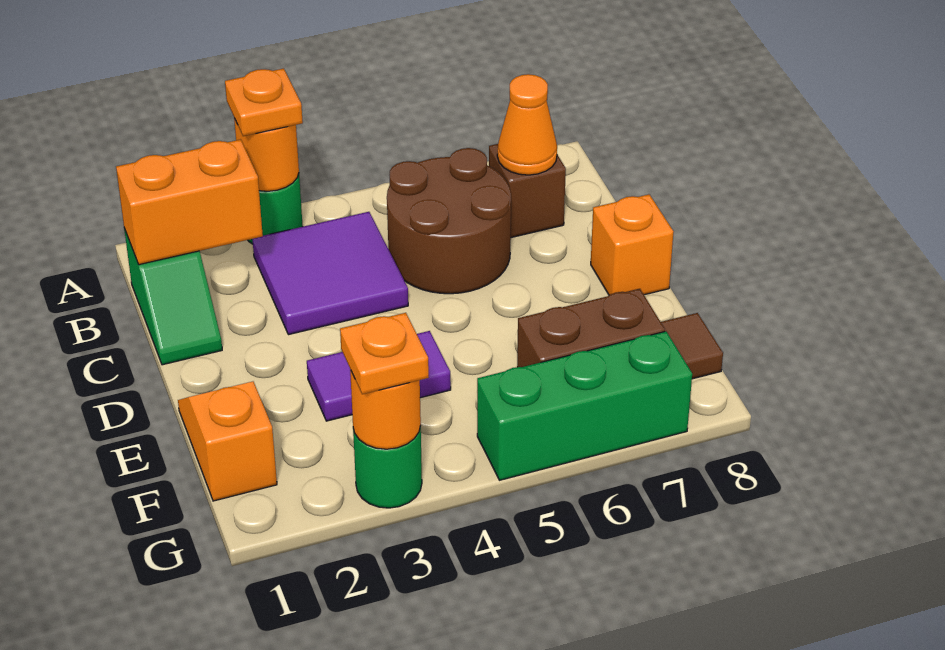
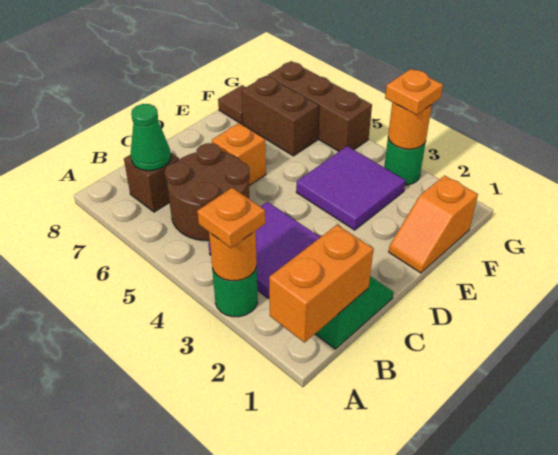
orange brick B1:B2 level 2 -> orange brick A1:B1 level 2
orange cone B7 level 2 -> green cone B7 level 2
orange brick D8 level 1 -> orange brick D6 level 1
purple tile E3:E4 level 1 -> purple tile E3:F4 level 1
green brick G5:G7 level 1 -> brown brick G5:G7 level 1

